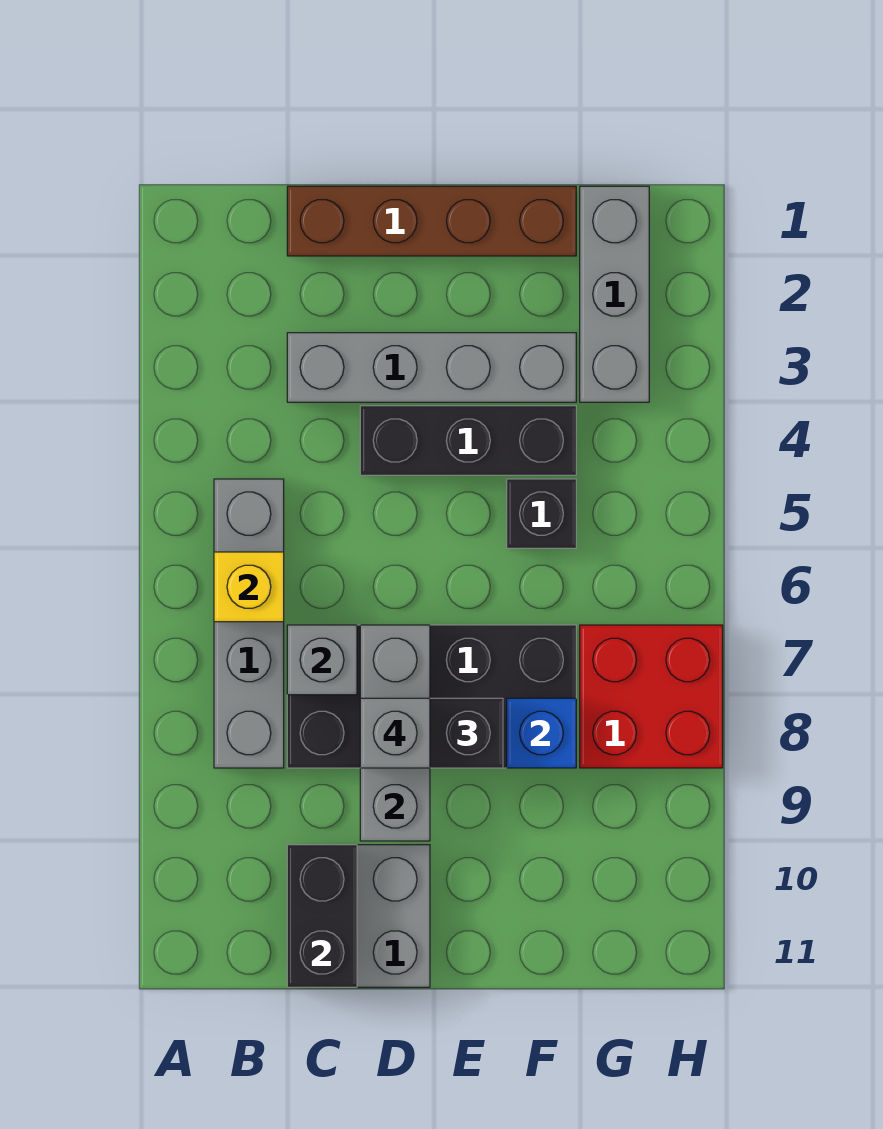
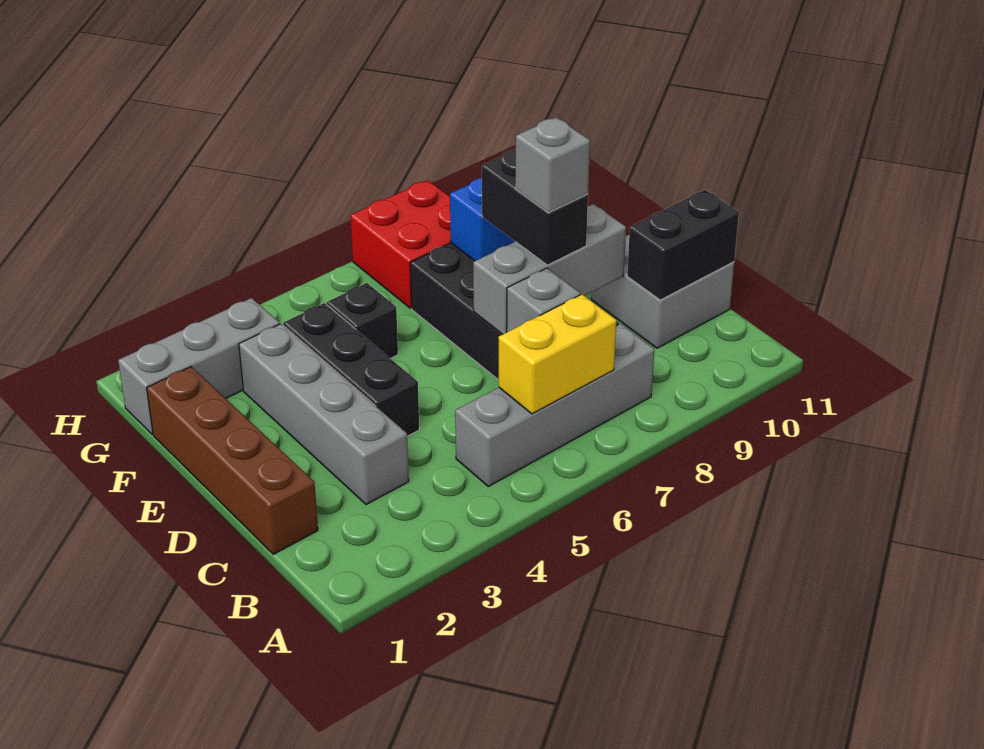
yellow brick B6 level 2 -> yellow brick B6:B7 level 2

